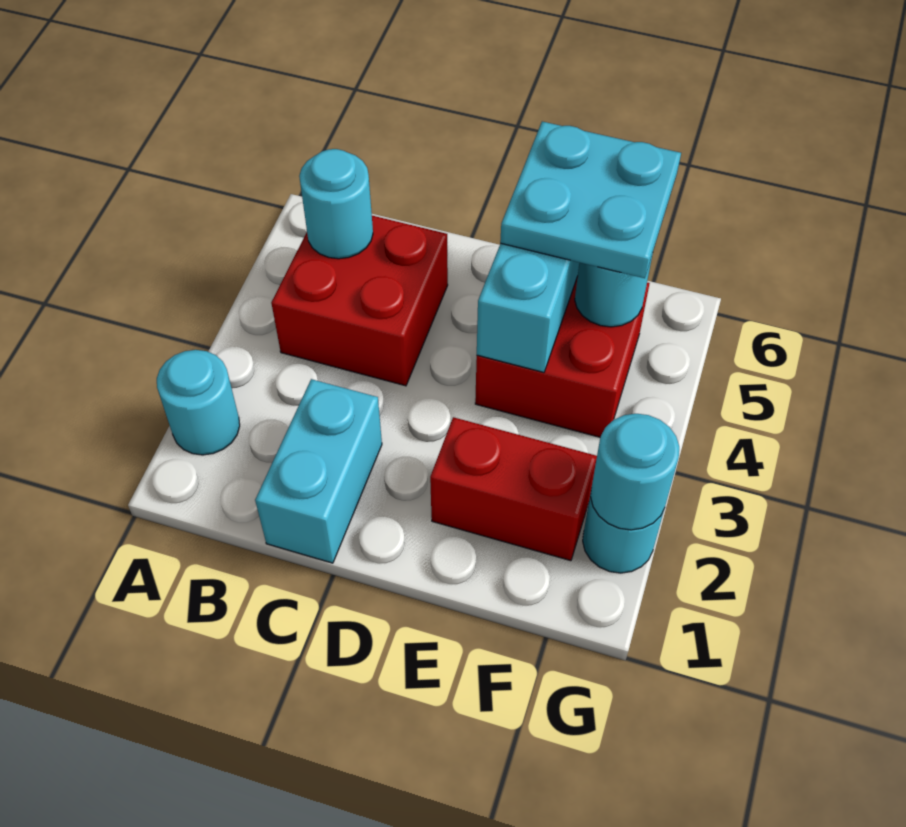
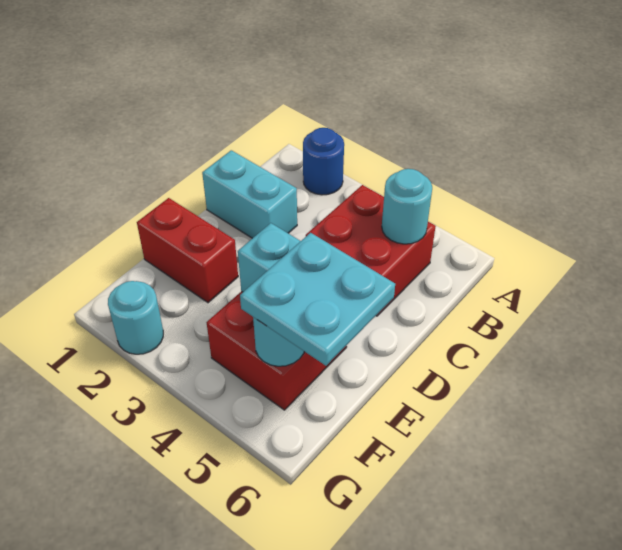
cyan round brick A2 level 1 -> blue round brick A2 level 1
red brick E2:F2 level 1 -> red brick E1:E2 level 1
cyan round brick G2 level 2 -> none

